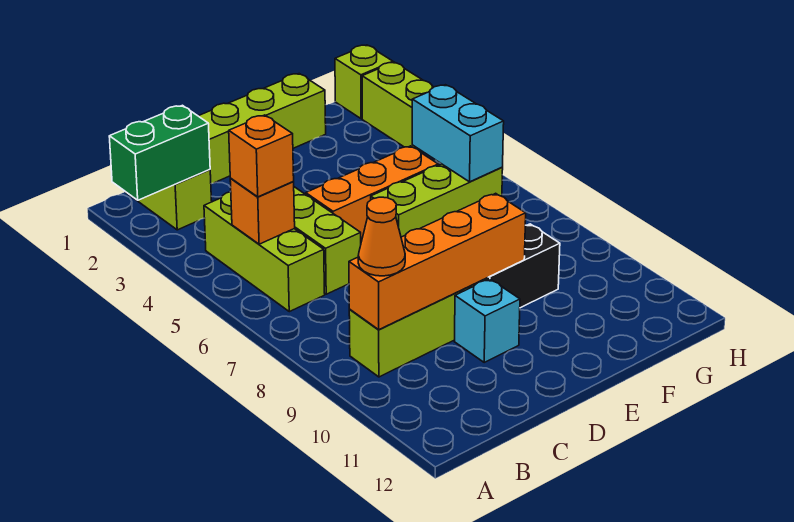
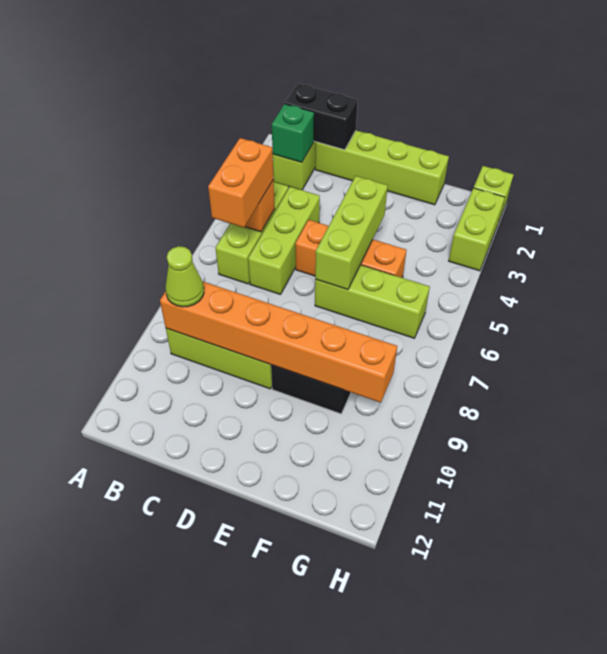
green brick A2:B2 level 2 -> green brick B2 level 2
none -> black brick B1:C1 level 2
orange brick B5 level 3 -> orange brick B5:B6 level 3
orange brick B9:E9 level 2 -> orange brick B9:G9 level 2
orange cone B9 level 3 -> lime cone B9 level 3
cyan brick D10 level 1 -> none
none -> lime brick E4:E6 level 2
cyan brick G5:G6 level 2 -> none

